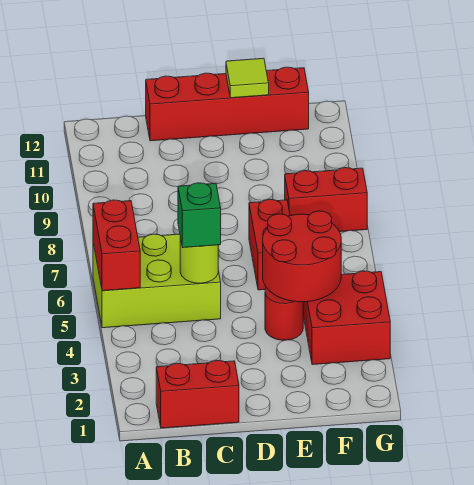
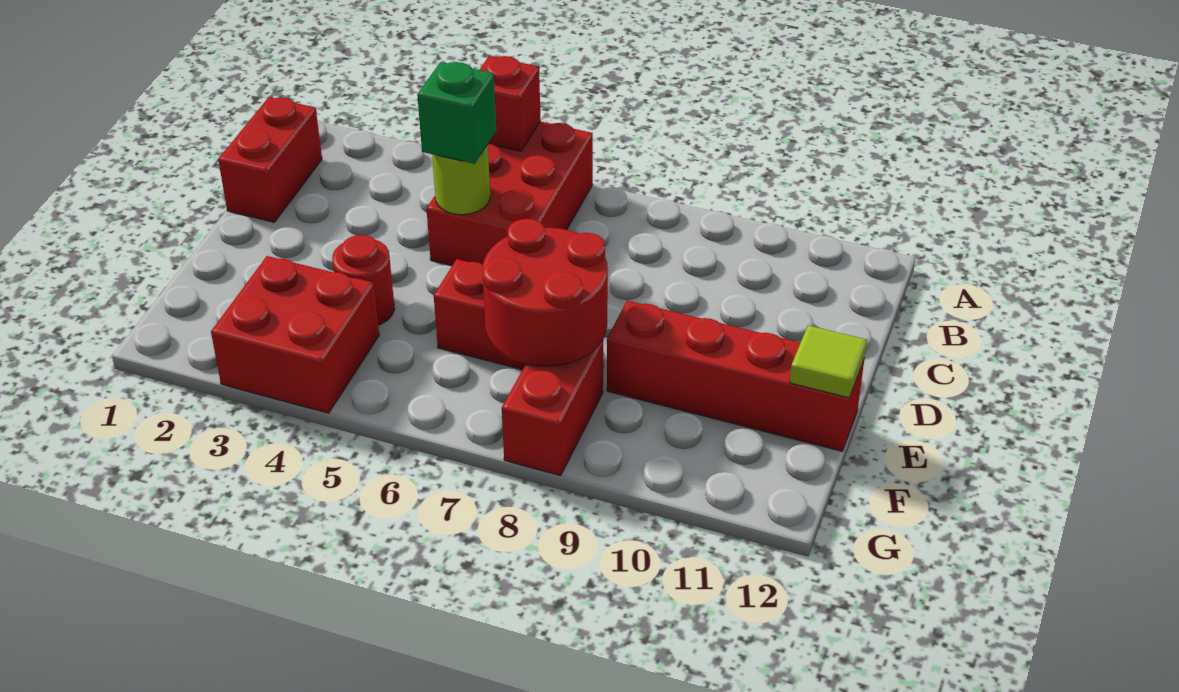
lime brick A5:C6 level 1 -> red brick A5:C6 level 1
red brick A5:A6 level 2 -> red brick A5 level 2
red brick C12:F12 level 1 -> red brick E9:E12 level 1
red round brick E4:F5 level 2 -> red round brick E7:F8 level 2

